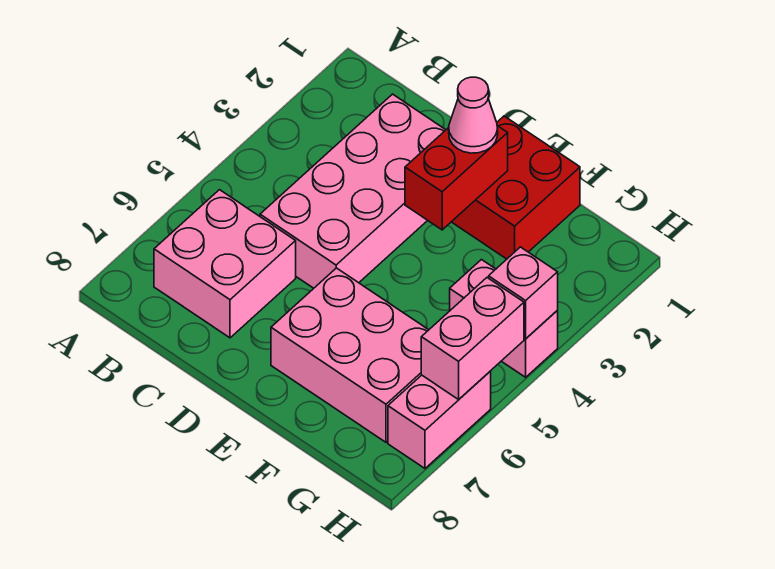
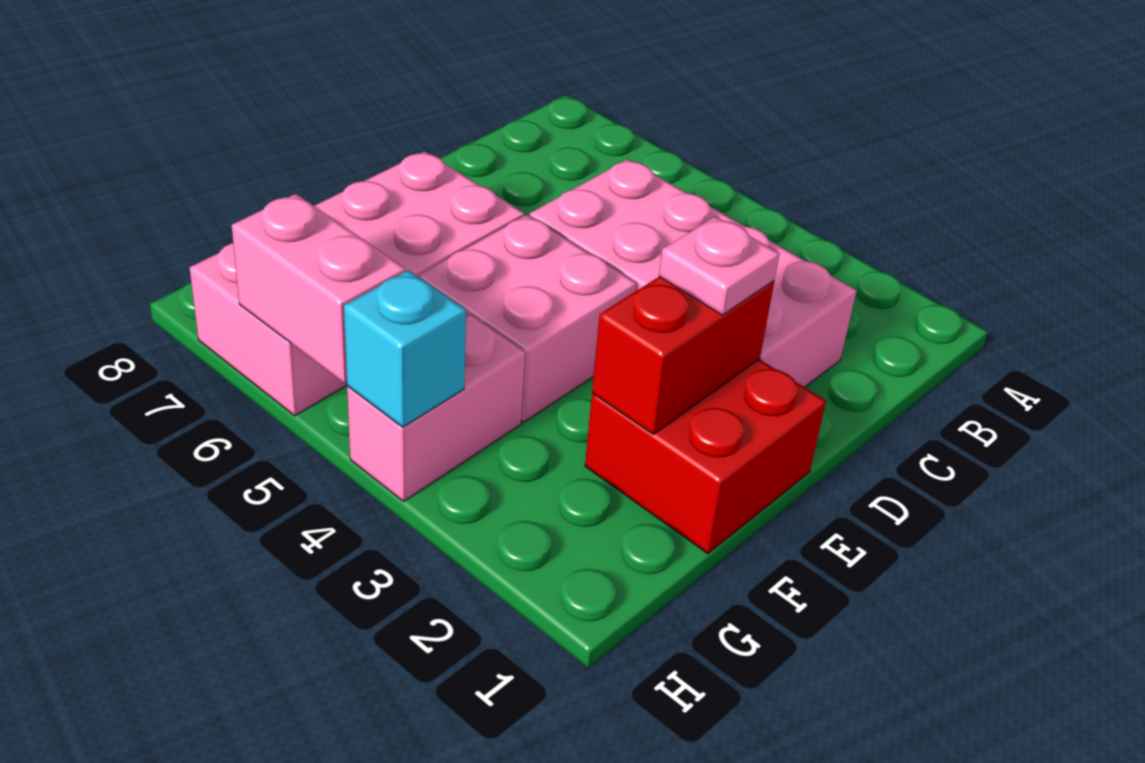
pink brick B6:C7 level 1 -> pink brick E4:F5 level 1
red brick E2:E3 level 2 -> red brick E2:F2 level 2
pink cone E2 level 3 -> pink plate E2 level 3
pink brick H4 level 2 -> cyan brick H4 level 2

